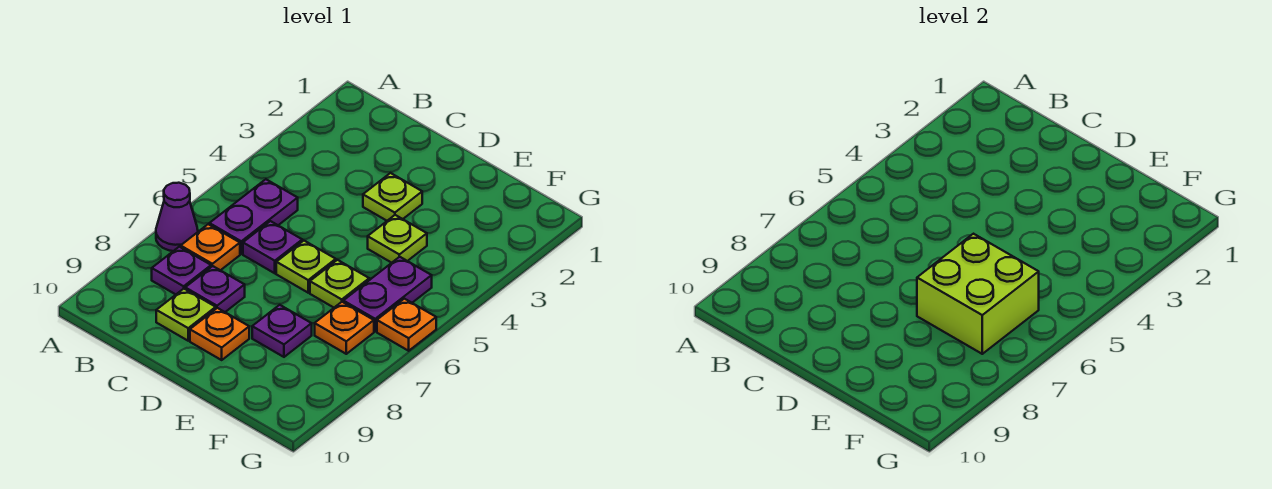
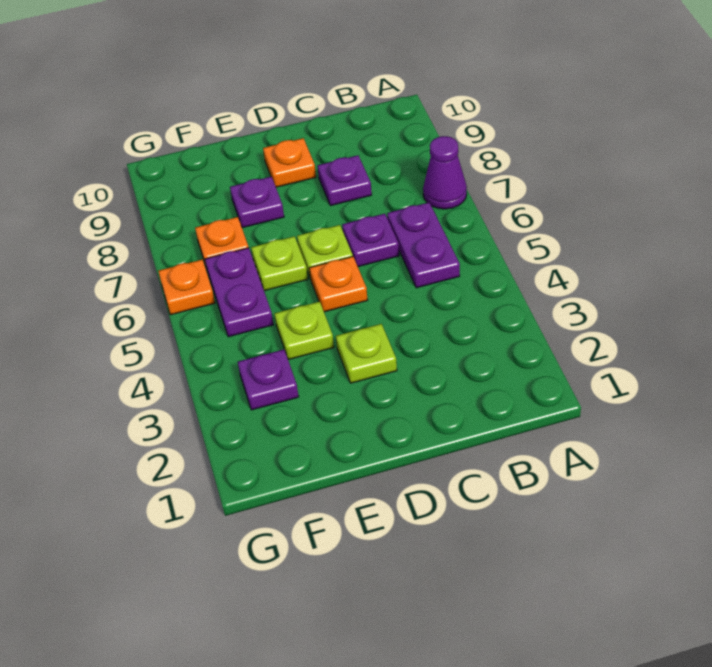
orange plate B7 level 1 -> orange plate D5 level 1
purple plate B8 level 1 -> purple plate F3 level 1
lime plate C9 level 1 -> none
lime brick E6:F7 level 2 -> none

